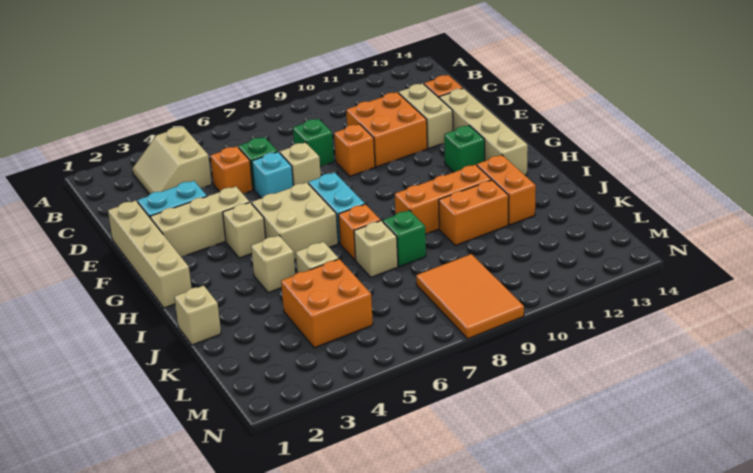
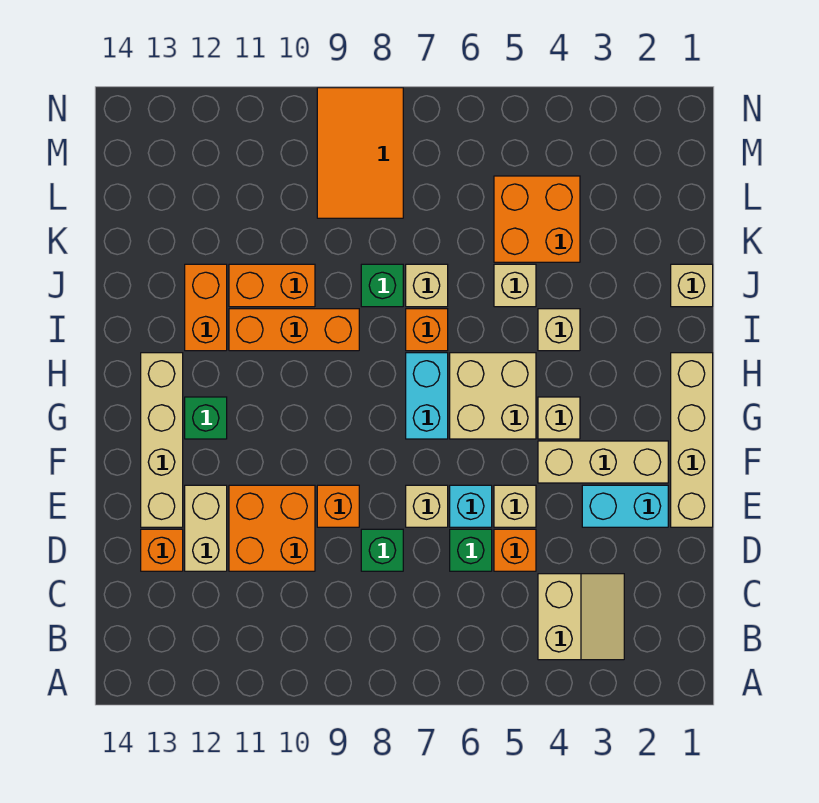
none -> tan brick E5 level 1

